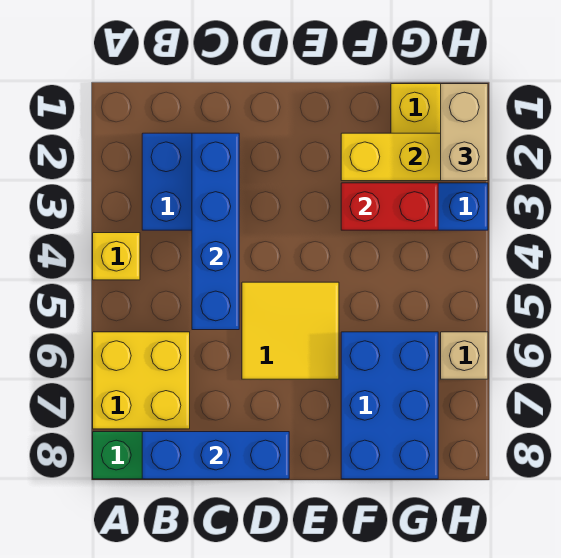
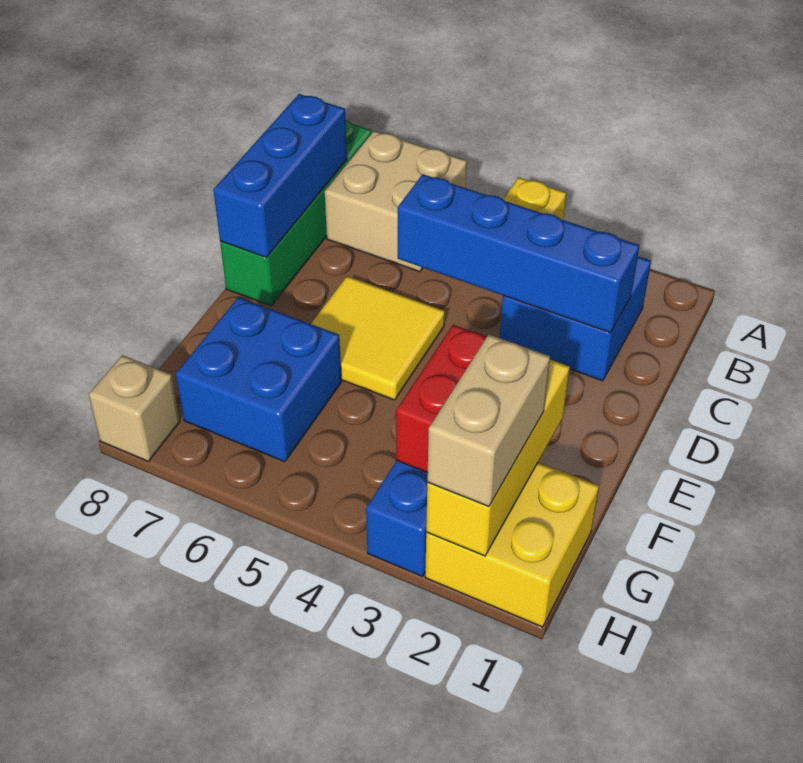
yellow brick A6:B7 level 1 -> tan brick A6:B7 level 1
blue brick F6:G8 level 1 -> blue brick F6:G7 level 1
tan brick H1:H2 level 3 -> tan brick G2:H2 level 3
tan brick H6 level 1 -> tan brick H8 level 1

